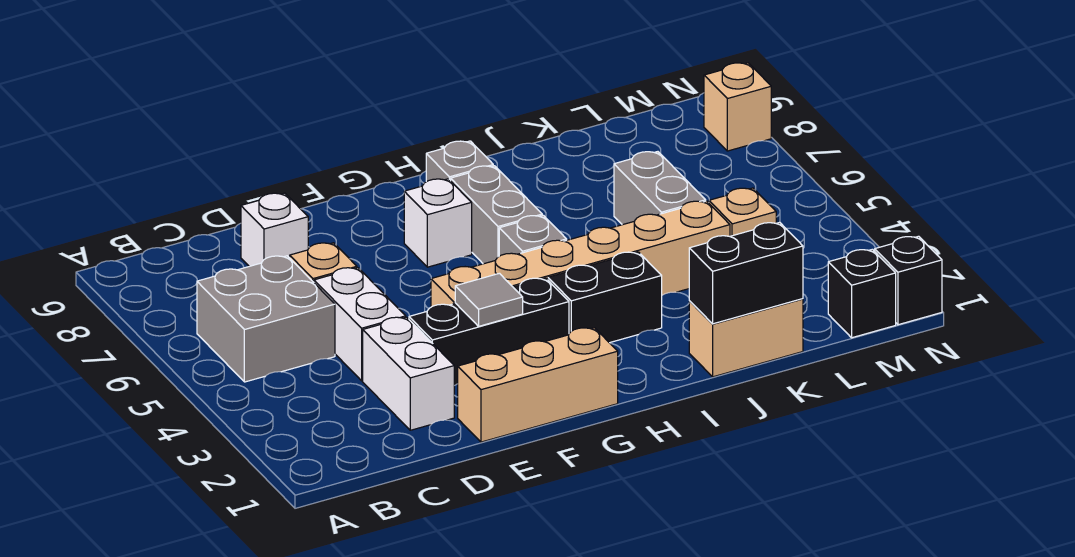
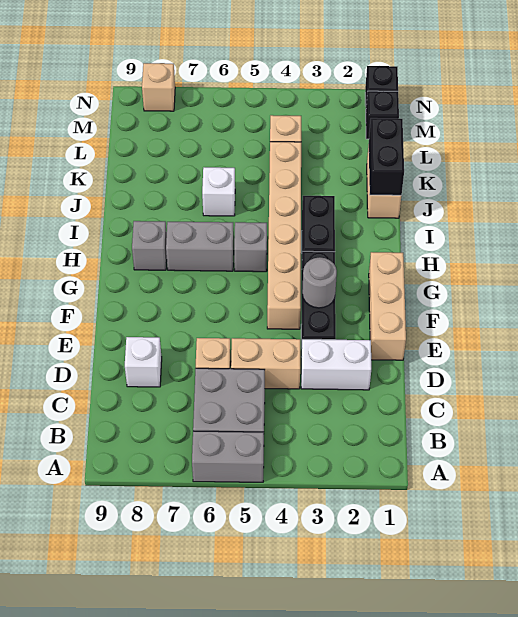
white brick D4:D5 level 1 -> tan brick D4:D5 level 1
grey tile F3 level 2 -> grey round brick F3 level 2
white brick G7 level 1 -> white brick J6 level 1
grey brick K5:K6 level 1 -> grey brick A5:A6 level 1

